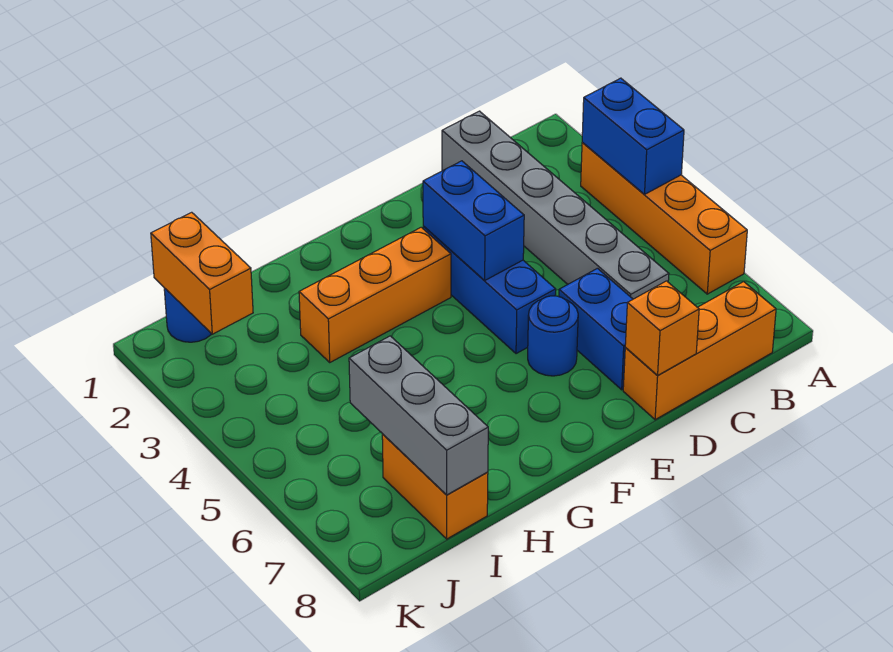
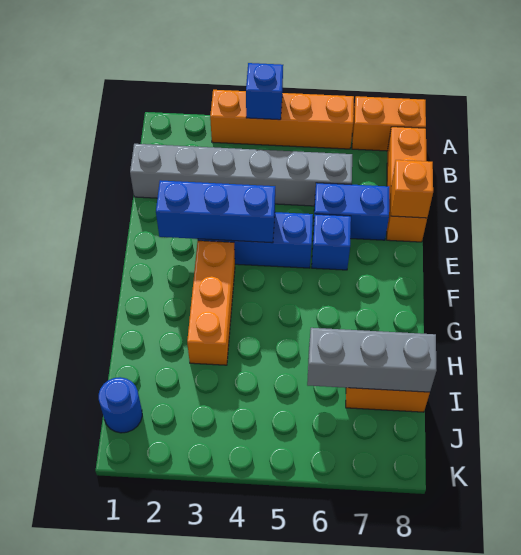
blue brick A3:A4 level 2 -> blue brick A4 level 2
blue brick E3:E4 level 2 -> blue brick E2:E4 level 2
blue round brick E6 level 1 -> blue brick E6 level 1
orange brick J1:J2 level 2 -> orange brick A7:A8 level 1

